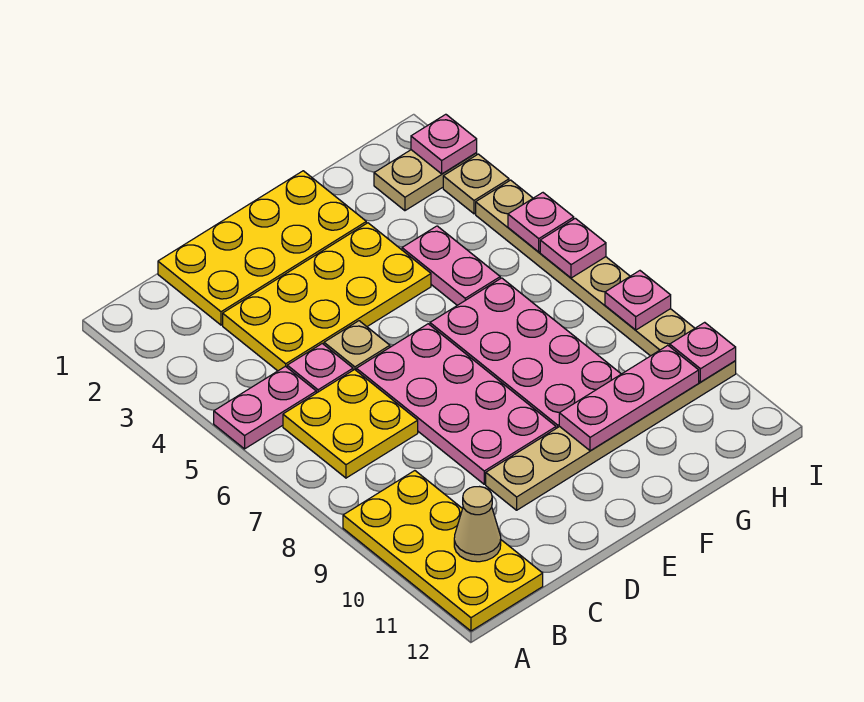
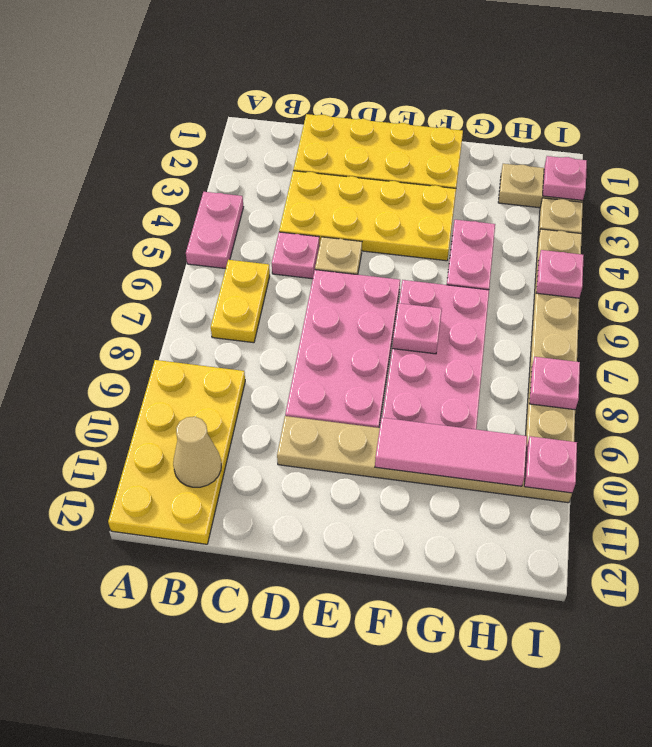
pink plate A5:B5 level 1 -> pink plate A4:A5 level 1
yellow plate B6:C7 level 1 -> yellow plate B6:B7 level 1
pink plate F10:H10 level 2 -> pink tile F10:H10 level 2
pink plate I6 level 2 -> pink plate F7 level 2

